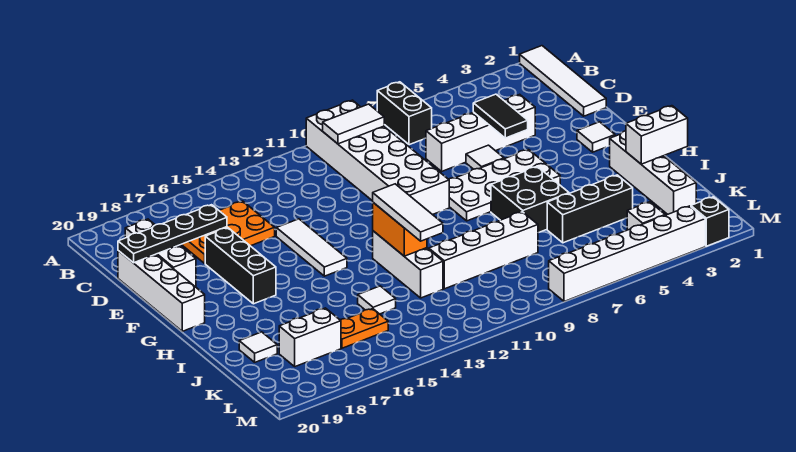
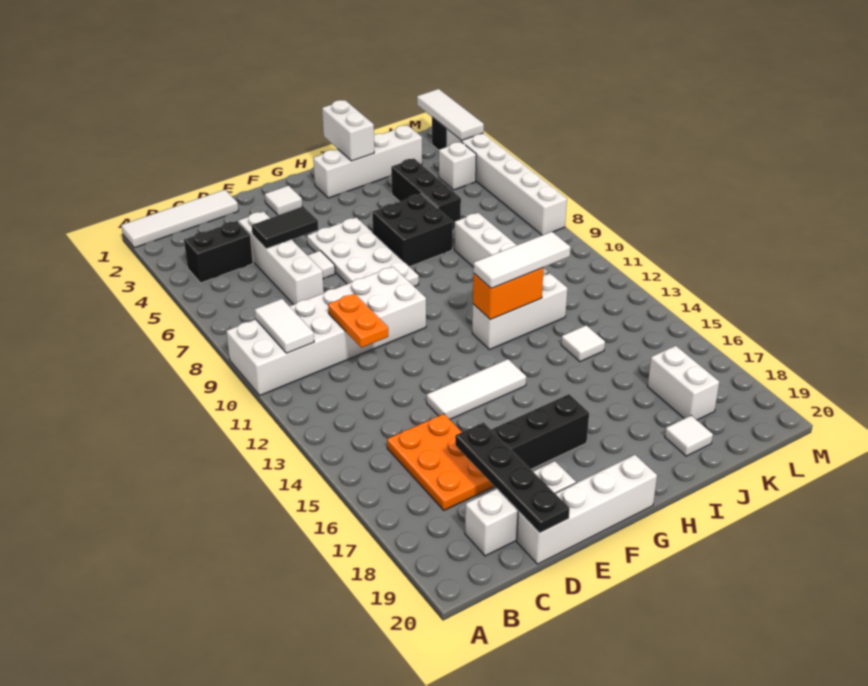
black brick A7:B7 level 1 -> black brick B4:C4 level 1
orange plate K15:K16 level 1 -> orange plate D10:D11 level 2
none -> white tile M1:M3 level 2

